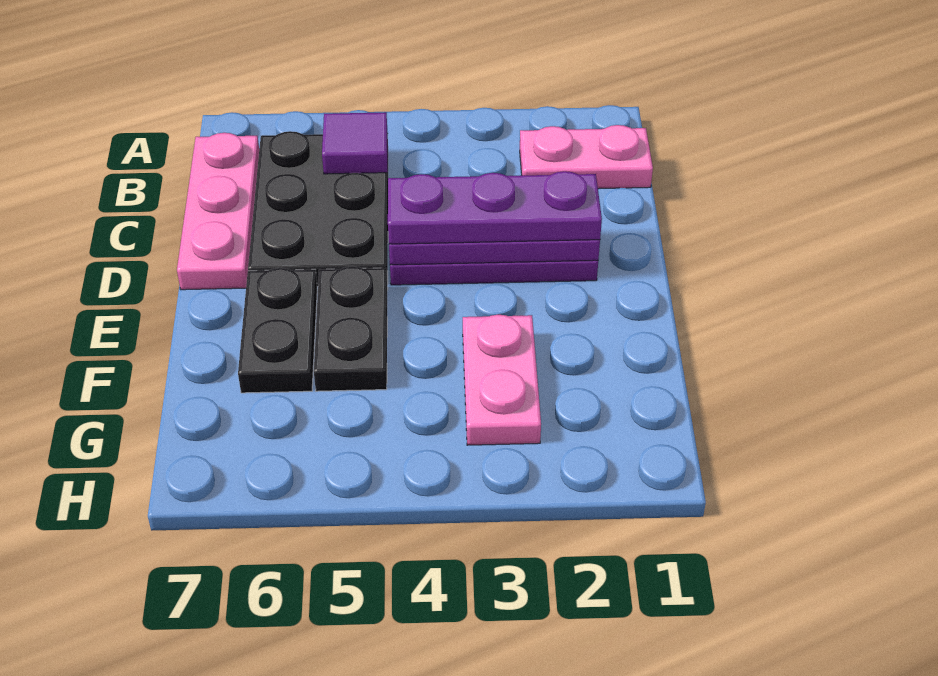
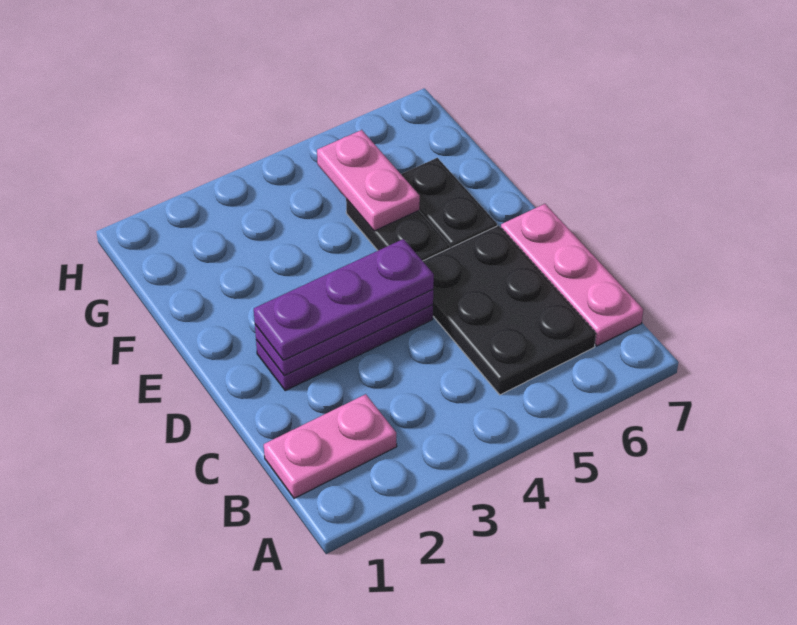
purple tile B5 level 2 -> none
pink plate F3:G3 level 1 -> pink plate F5:G5 level 2

